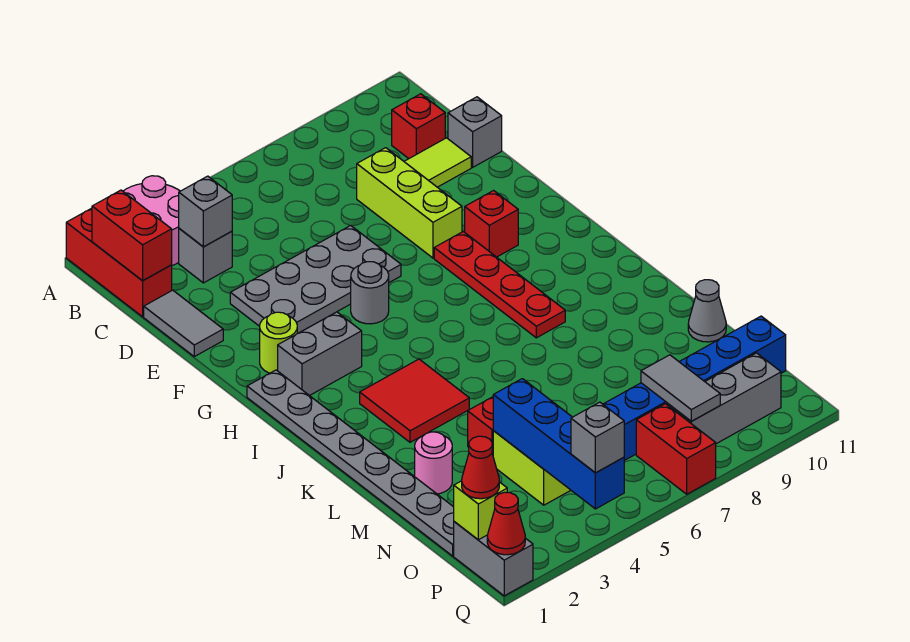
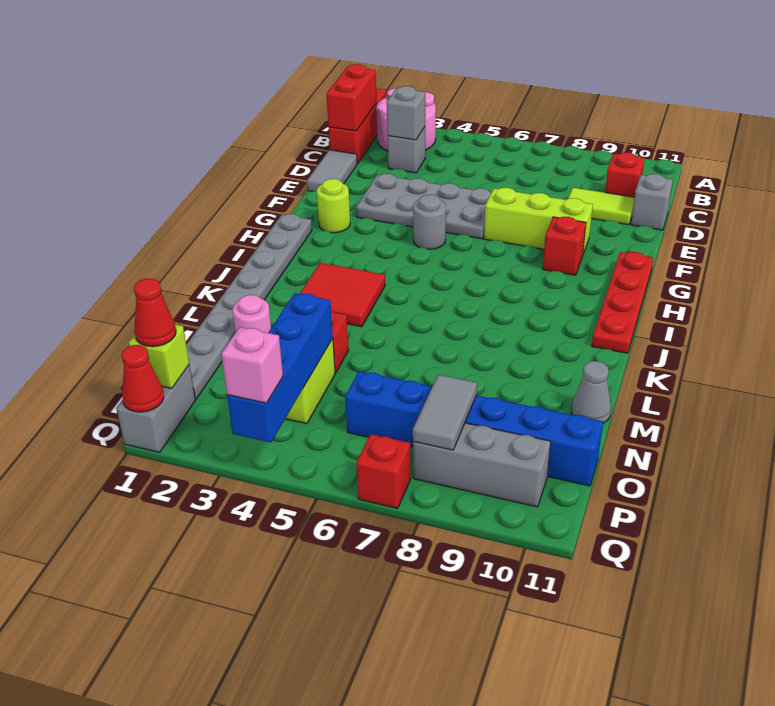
lime brick D8:F8 level 1 -> lime brick F7:F9 level 1
red plate G8:J8 level 1 -> red plate G11:J11 level 1
grey brick H2:H3 level 1 -> none
red brick P7:Q7 level 1 -> red brick Q7 level 1
grey brick Q4 level 3 -> pink brick Q4 level 3

